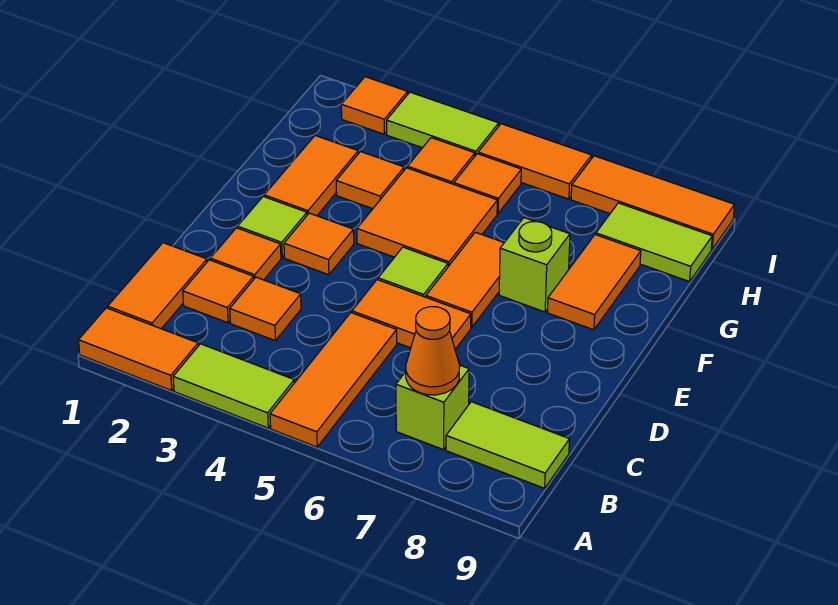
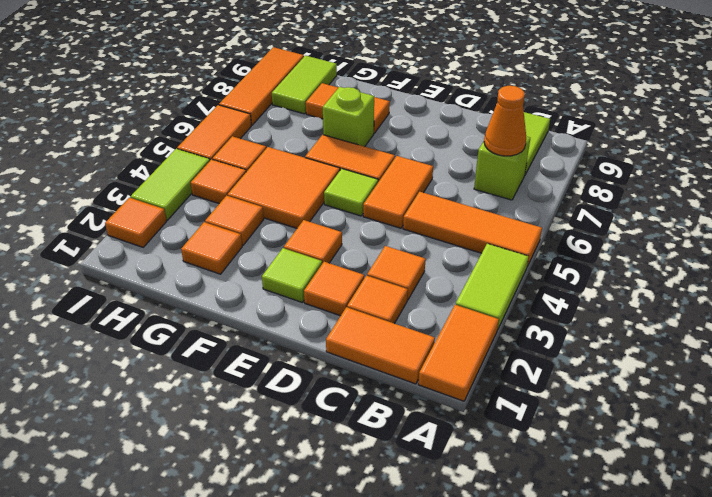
orange tile F2:G2 level 1 -> orange tile G2 level 1

